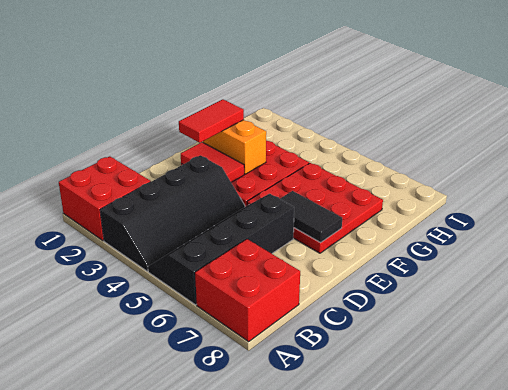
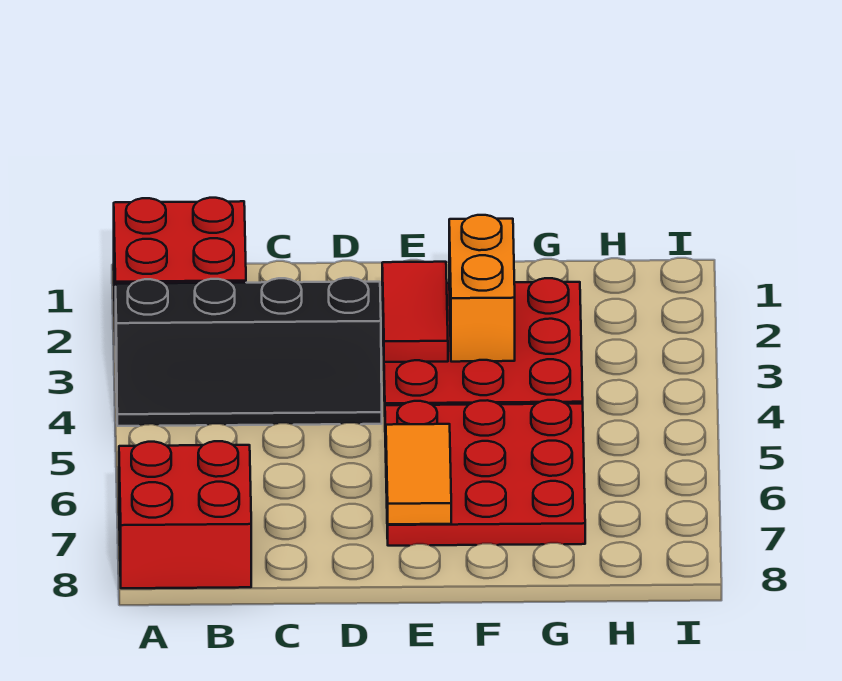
black slope A5:D6 level 1 top 6 -> none
red tile E2:F2 level 3 -> none
black tile E6:E7 level 2 -> orange tile E6:E7 level 2

